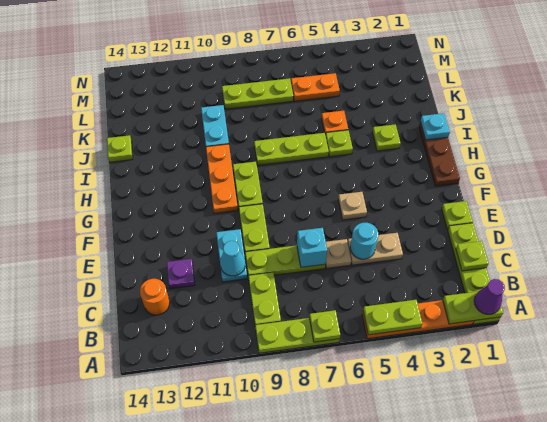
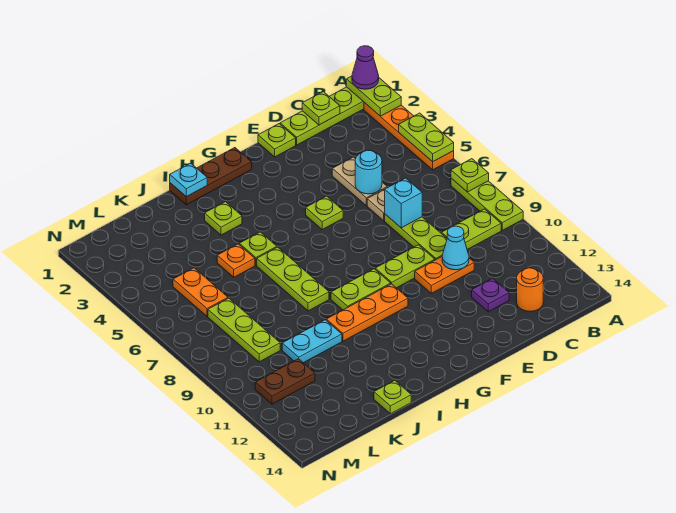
cyan plate D10:E10 level 1 -> orange plate D10:E10 level 1
tan plate F5 level 1 -> lime plate F5 level 1
none -> brown plate L11:M11 level 1

